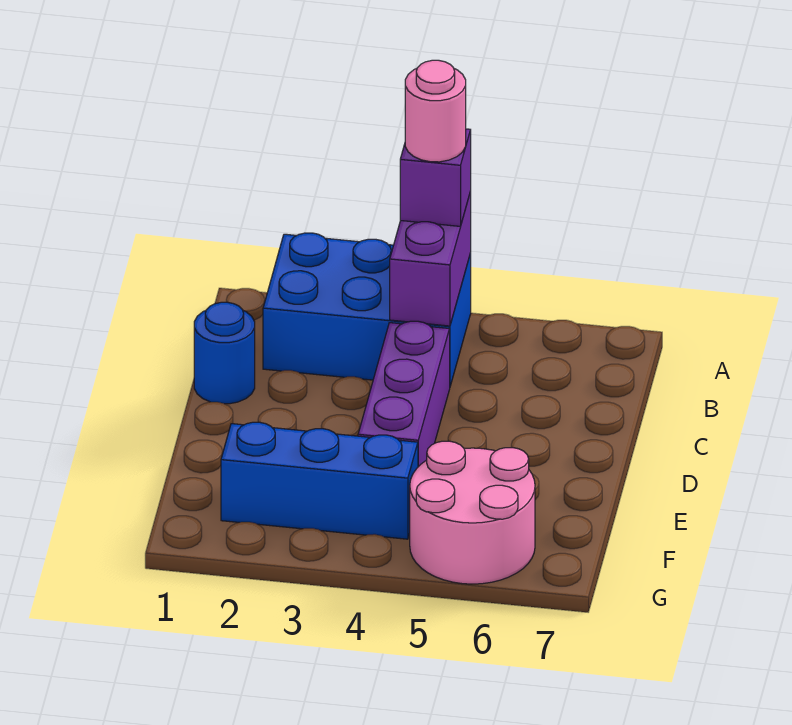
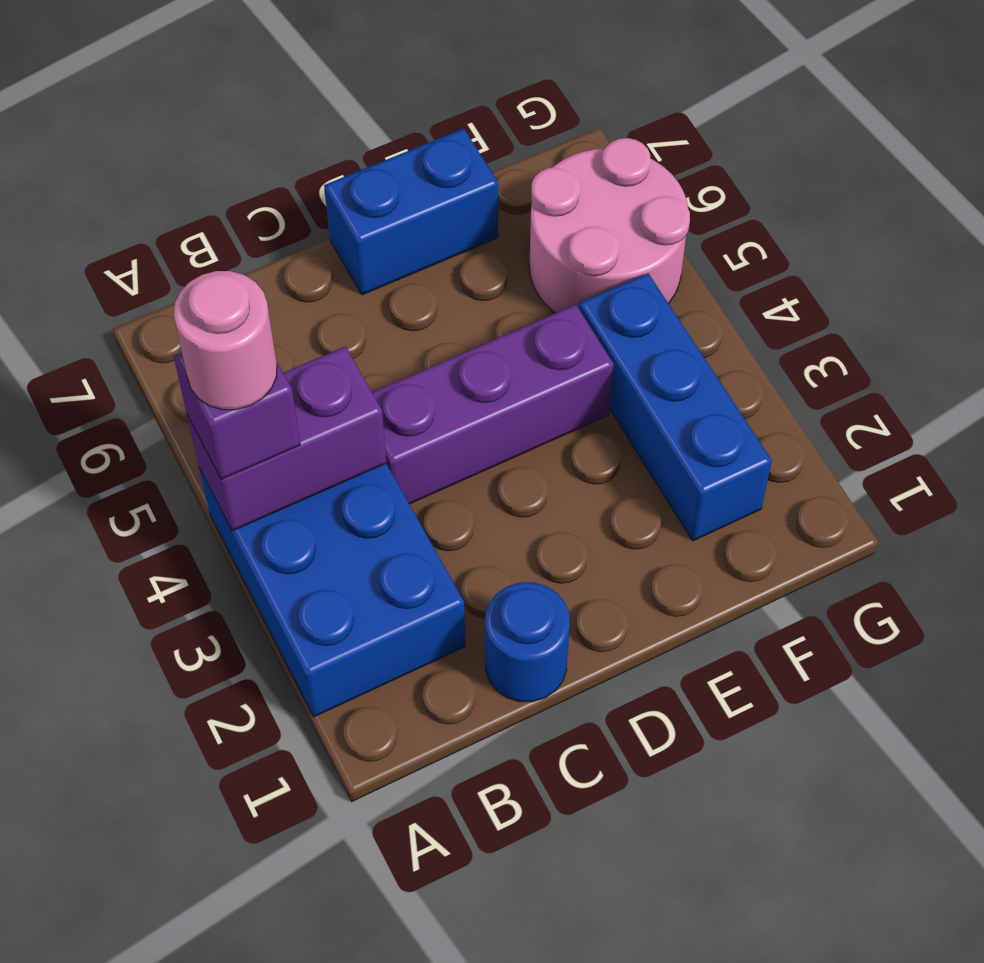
none -> blue brick D7:E7 level 1

